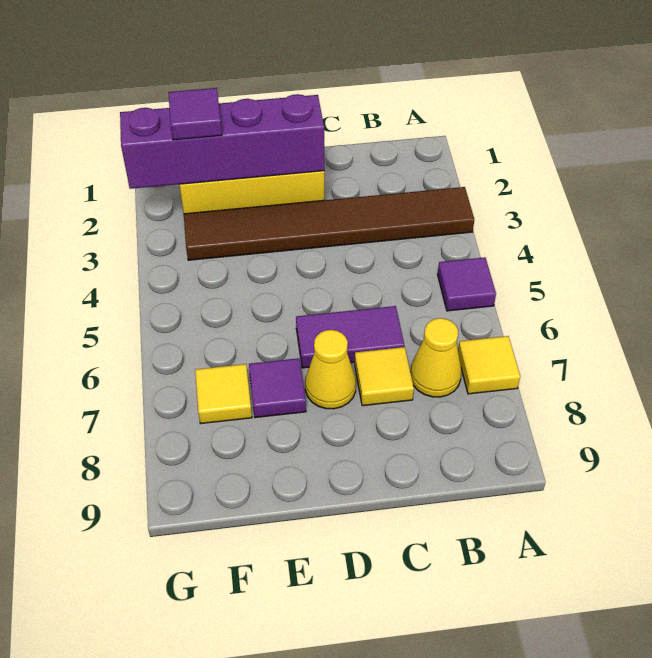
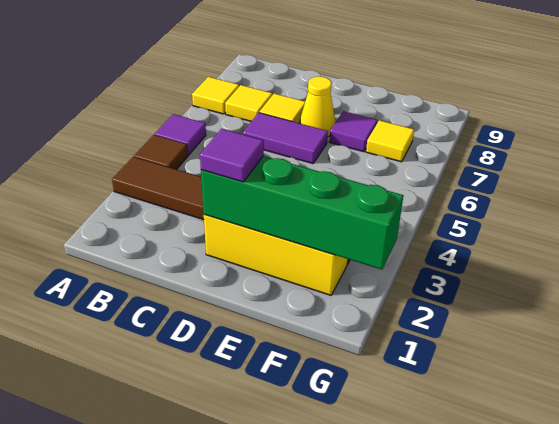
none -> brown tile A4 level 1
yellow cone B7 level 1 -> yellow tile B7 level 1
purple brick D2:G2 level 2 -> green brick D2:G2 level 2
purple tile F2 level 3 -> purple tile D2 level 3

